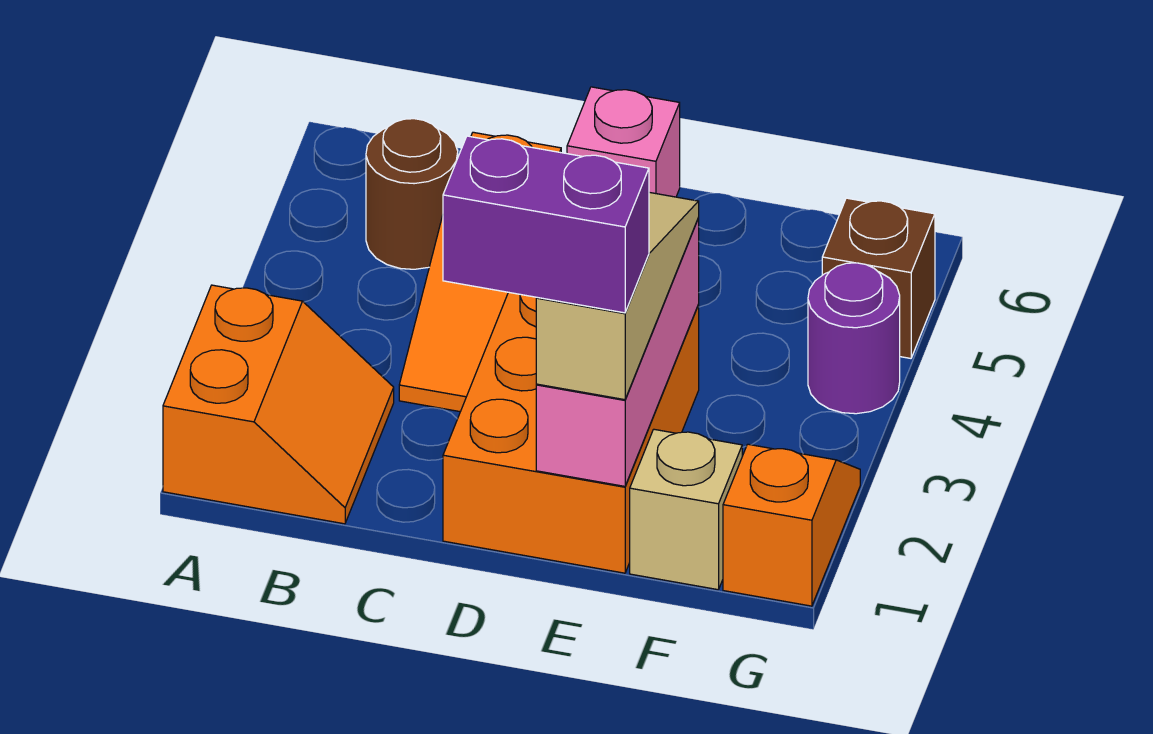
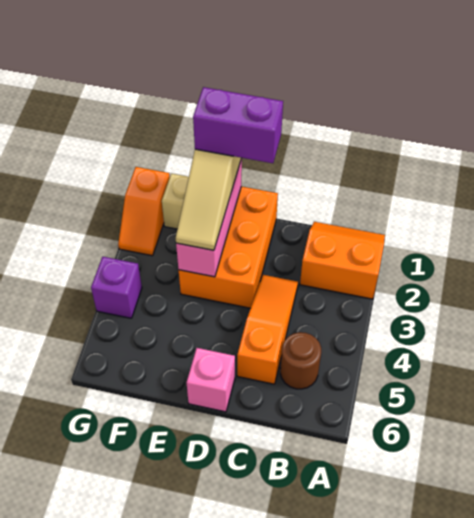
orange slope A1:B2 level 1 top A -> orange slope A1:B2 level 1 top 2
purple round brick G4 level 1 -> purple brick G4 level 1
brown brick G5 level 1 -> none

